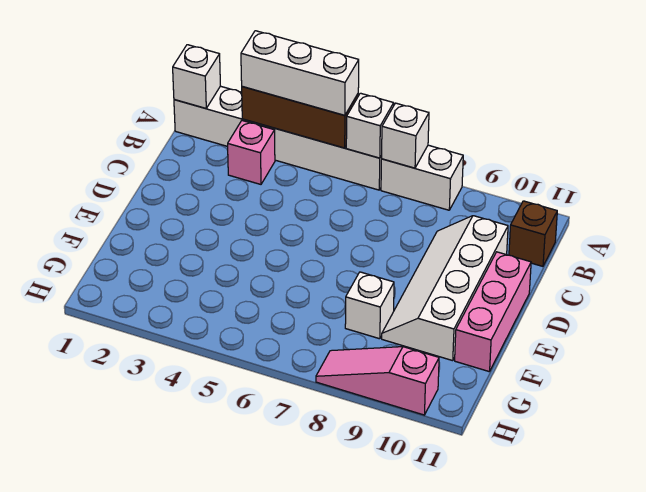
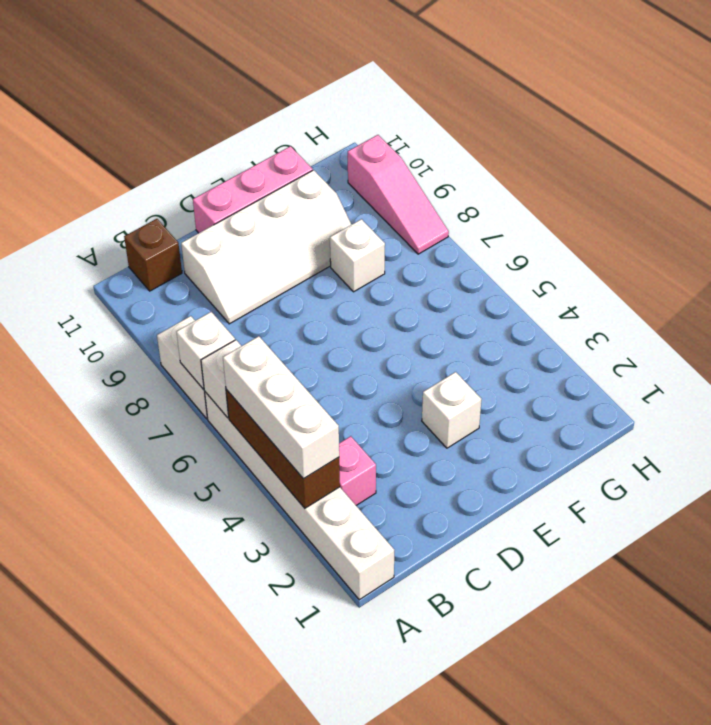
white brick A1 level 2 -> white brick E3 level 1

